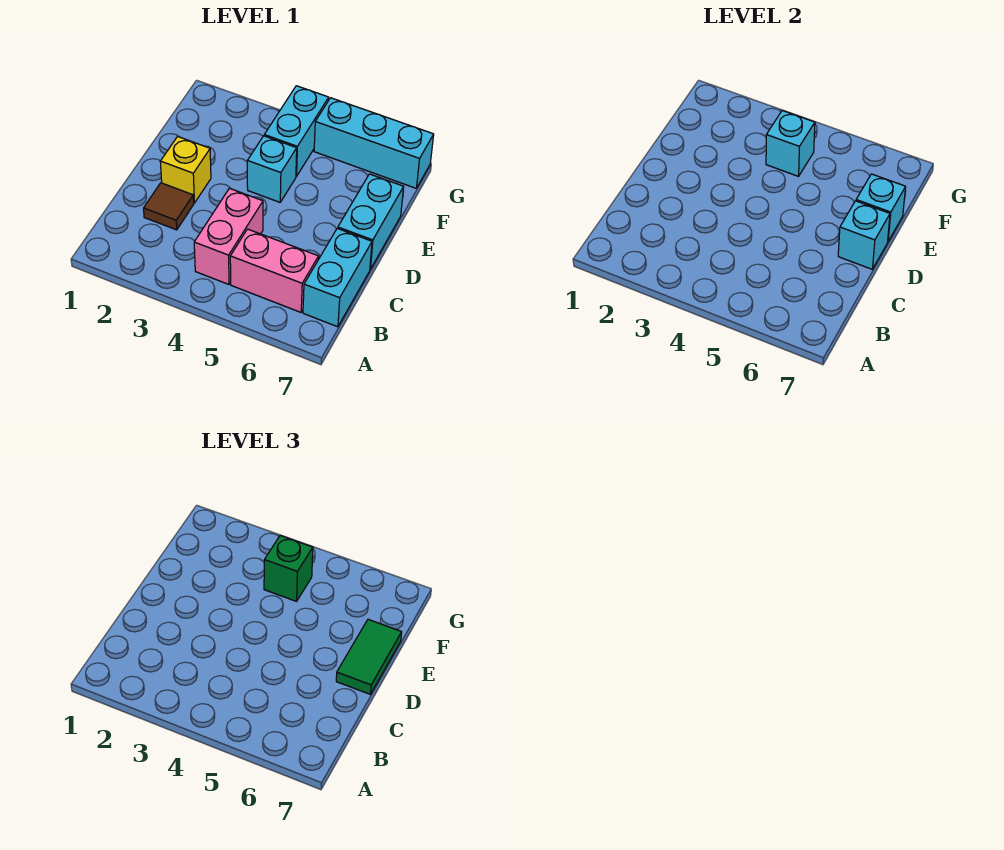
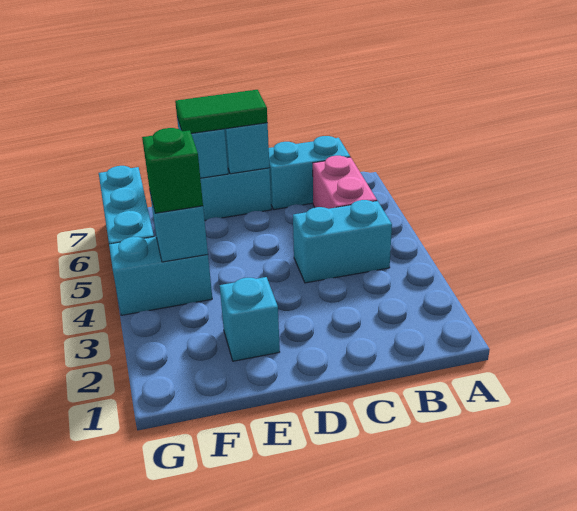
pink brick B4:C4 level 1 -> cyan brick B4:C4 level 1
brown tile C2 level 1 -> none
yellow brick D2 level 1 -> none
cyan brick E4 level 1 -> cyan brick E2 level 1

